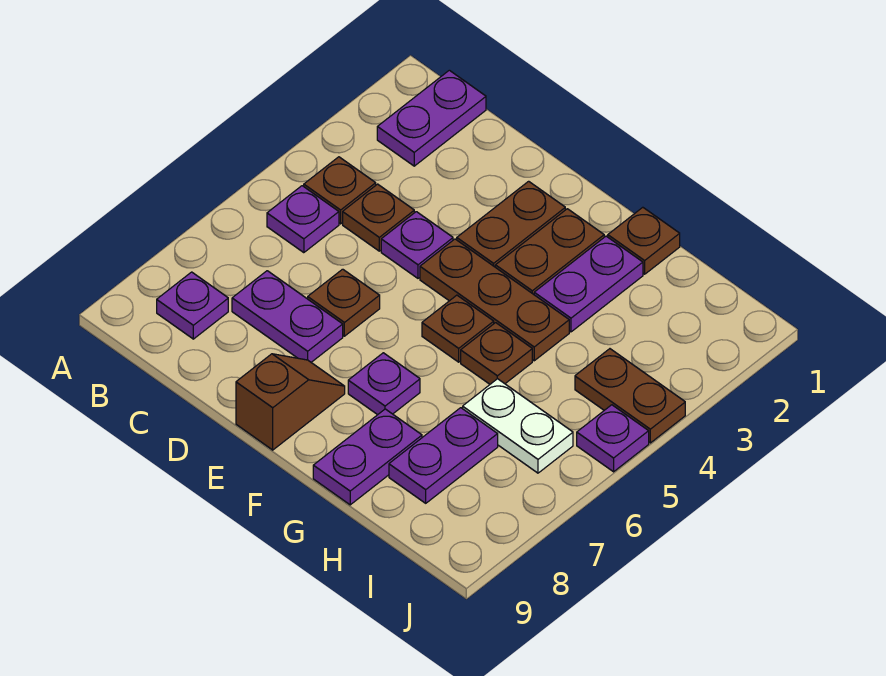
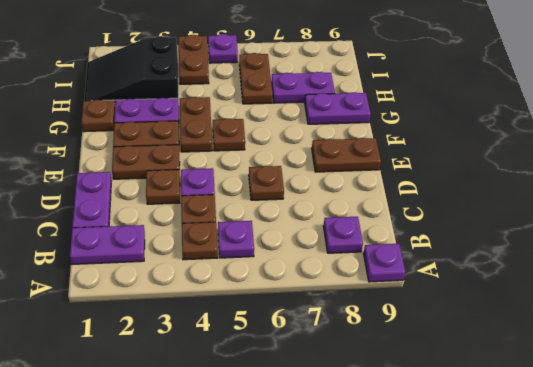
purple plate C7:D7 level 1 -> purple plate C1:D1 level 1
brown plate E4:G4 level 1 -> brown plate F4:G4 level 1
brown slope E8:E9 level 1 top 9 -> brown plate E8:E9 level 1
purple plate F7 level 1 -> purple plate A9 level 1
brown plate G5 level 1 -> brown plate D3 level 1
none -> black slope H1:I3 level 1 top 3
white plate H6:I6 level 1 -> brown plate H6:I6 level 1

